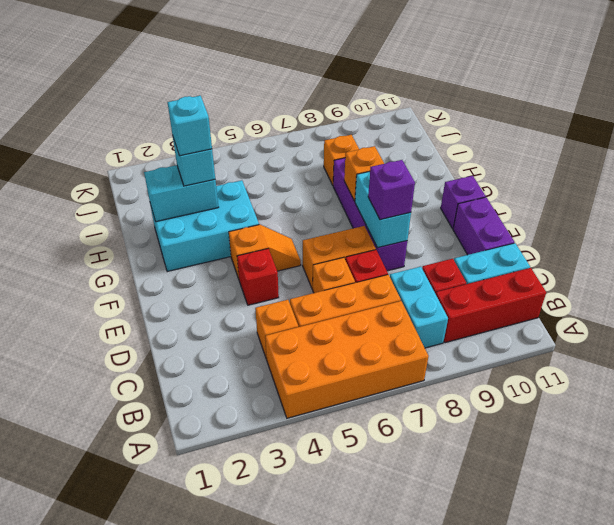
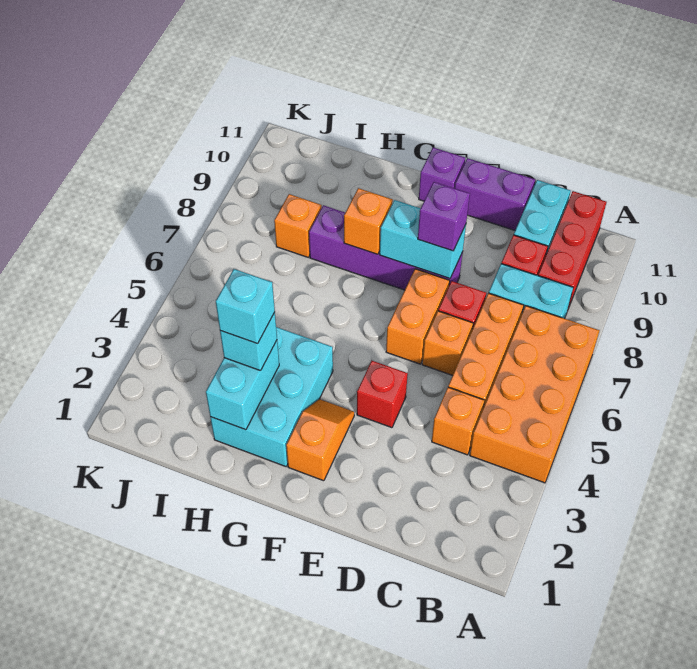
orange slope F4:F5 level 1 top 4 -> orange slope F2:F3 level 1 top 2

